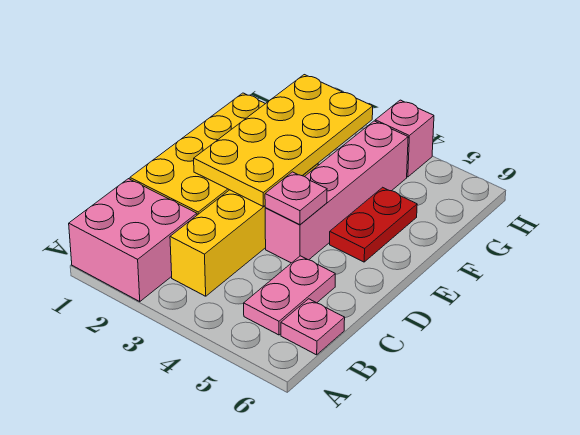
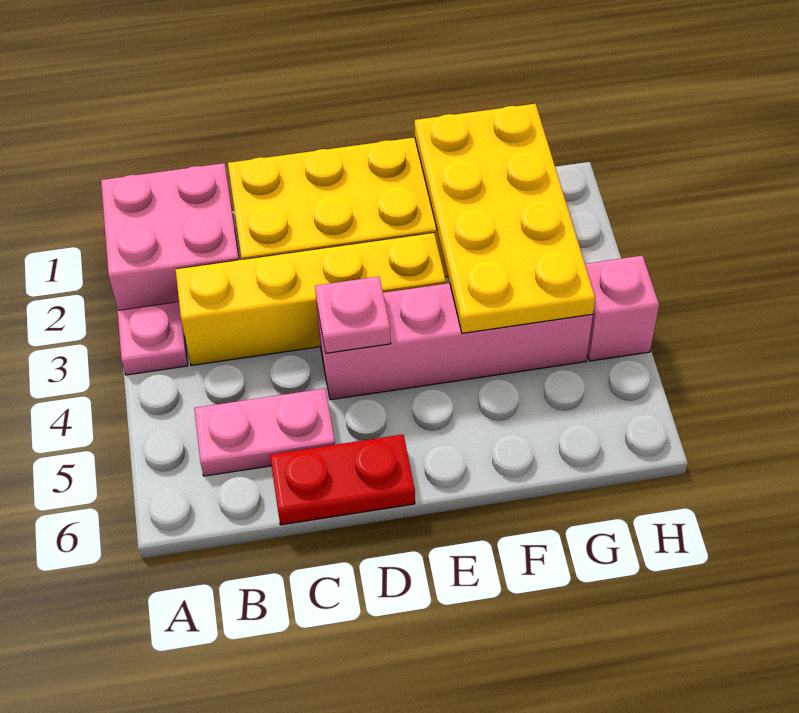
pink plate B6 level 1 -> pink plate A3 level 1
yellow plate D2:G3 level 2 -> yellow plate F1:G4 level 2
red plate E5:F5 level 1 -> red plate C6:D6 level 1

